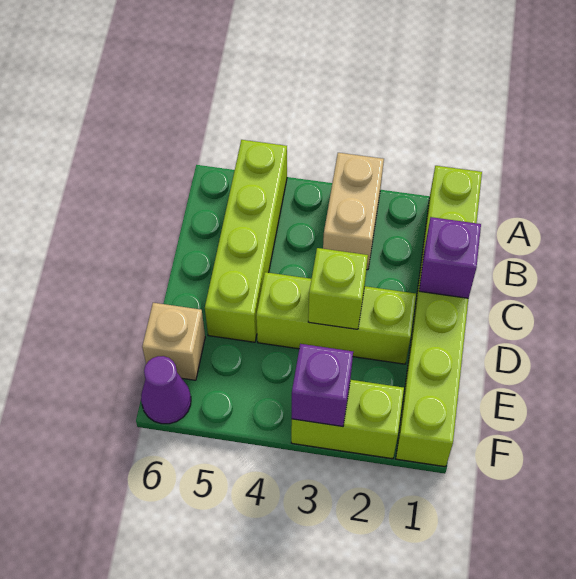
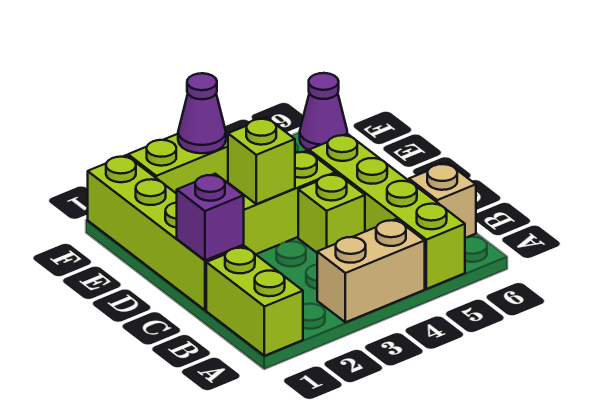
tan brick A3:B3 level 1 -> tan brick A3:A4 level 1
none -> lime brick C4 level 1
tan brick E6 level 1 -> tan brick B6 level 1
purple brick F3 level 2 -> purple cone F3 level 2

